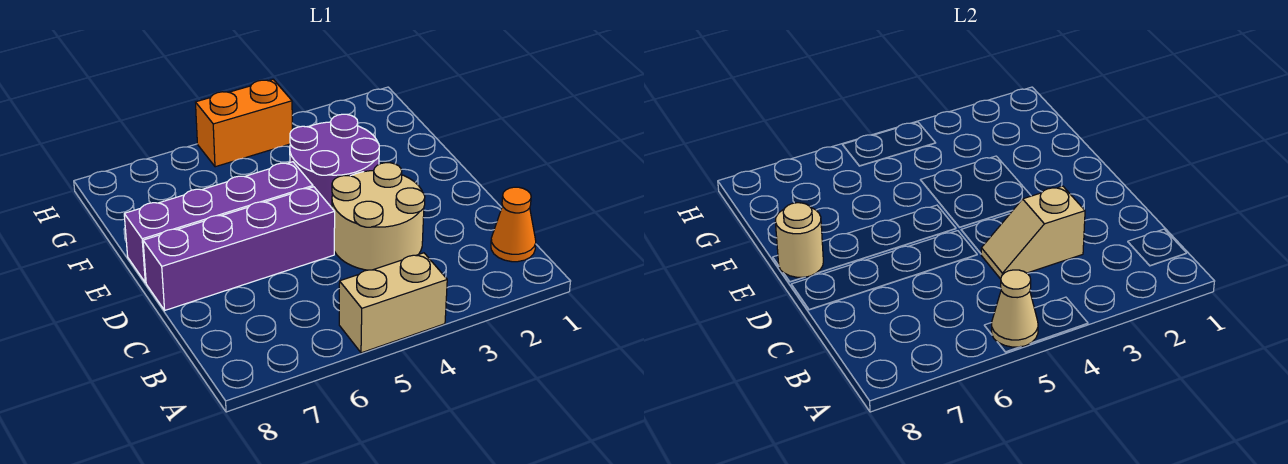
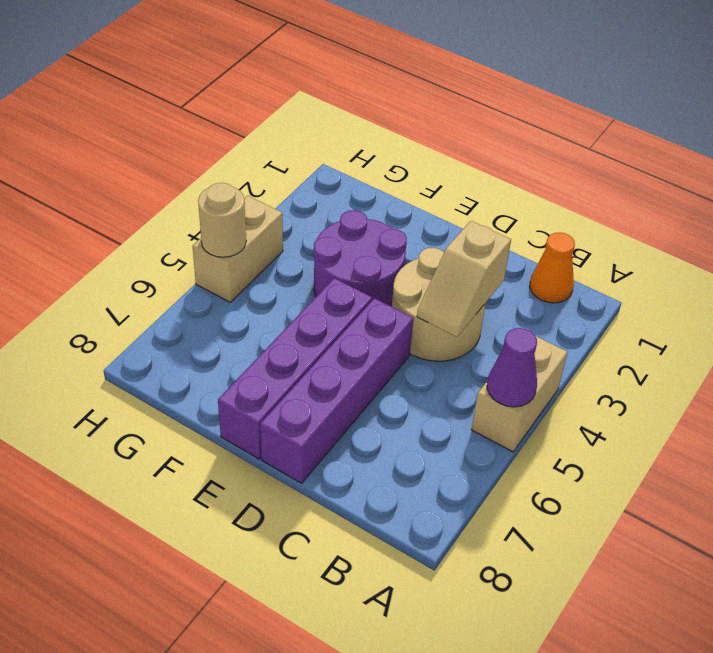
tan cone A5 level 2 -> purple cone A5 level 2
tan round brick E8 level 2 -> tan round brick H5 level 2
orange brick H4:H5 level 1 -> tan brick H4:H5 level 1

